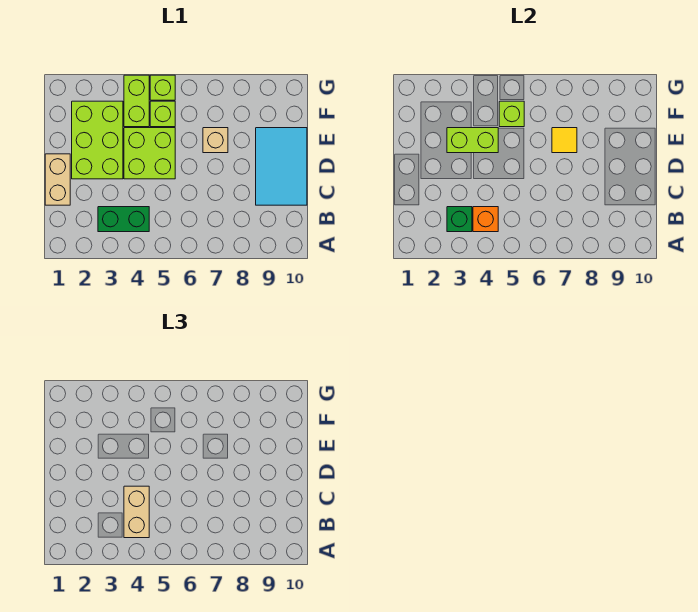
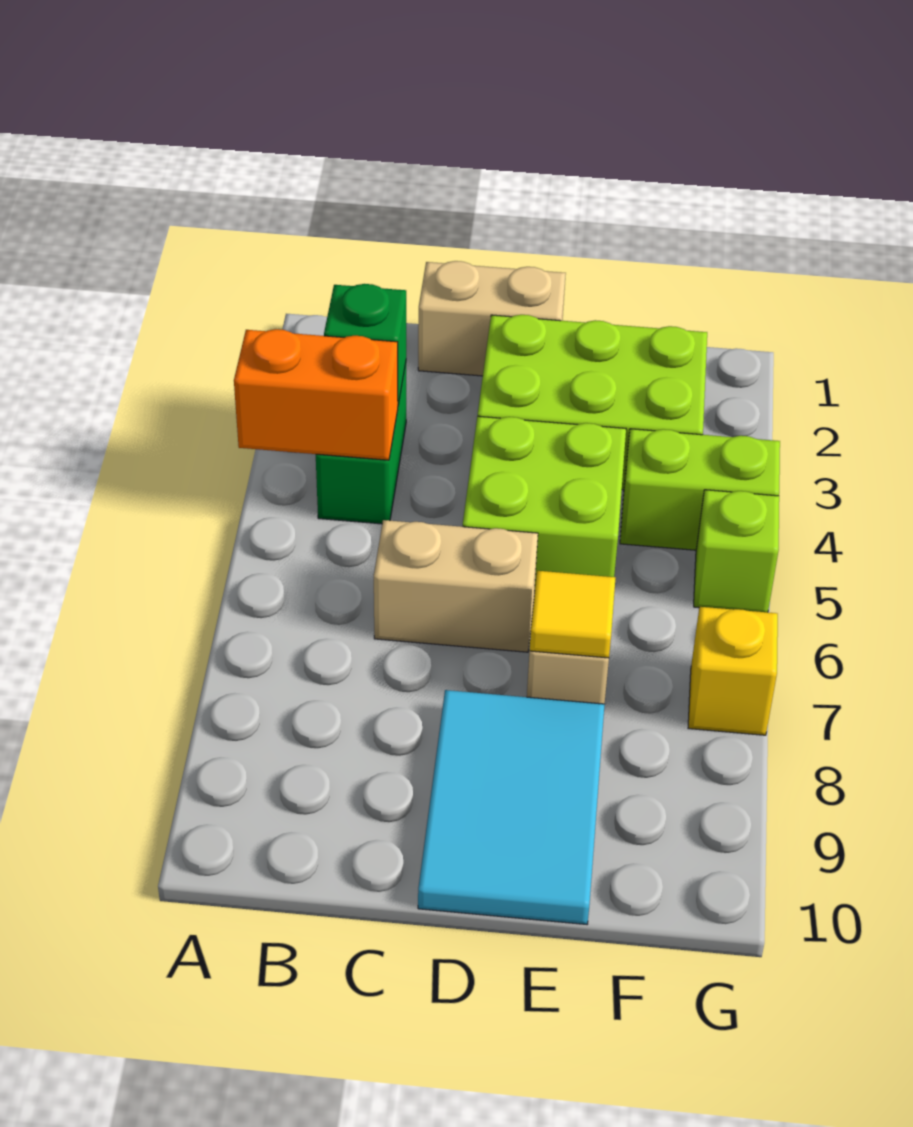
orange brick B4 level 2 -> orange brick A4:B4 level 2
tan brick B4:C4 level 3 -> tan brick C6:D6 level 1
cyan tile C9:E10 level 1 -> cyan tile D8:E10 level 1
lime brick E3:E4 level 2 -> none
lime brick F5 level 1 -> none
lime brick F5 level 2 -> none
none -> yellow brick G7 level 1

